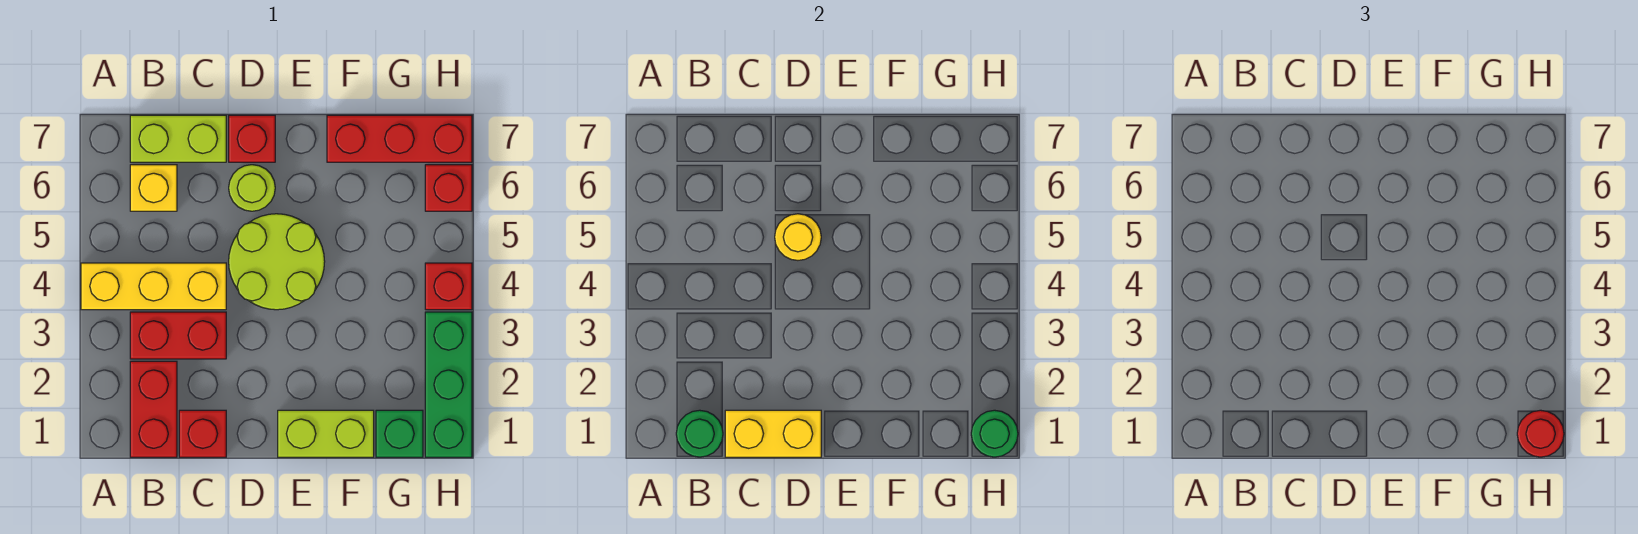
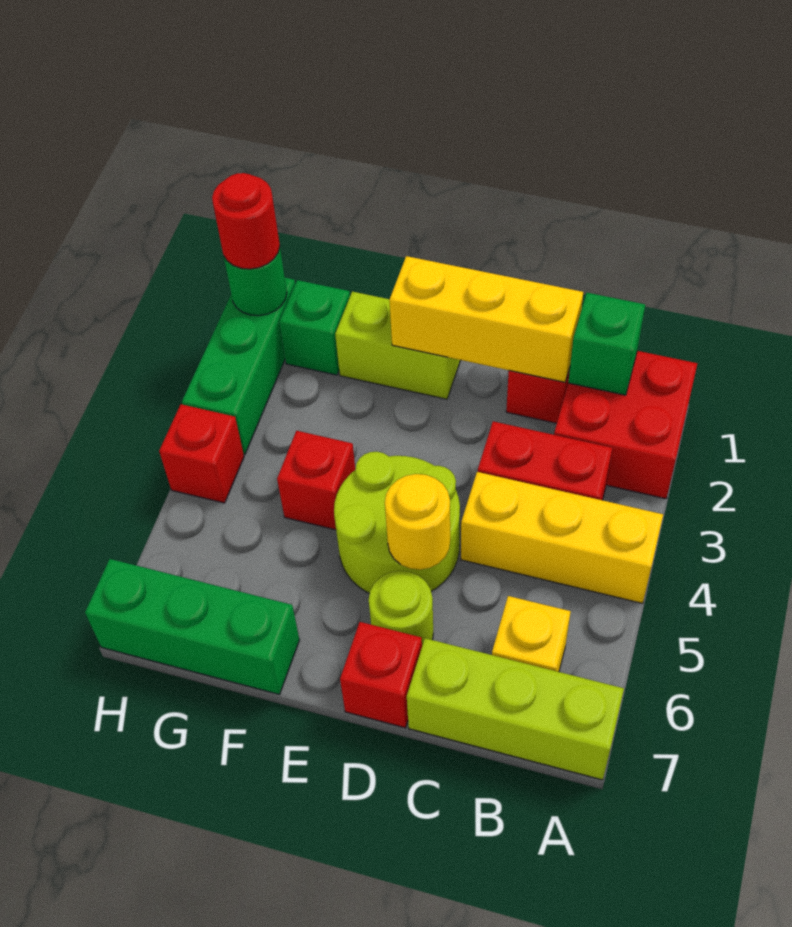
red brick B1:B2 level 1 -> red brick A1:B2 level 1
green round brick B1 level 2 -> green brick B1 level 2
lime brick B7:C7 level 1 -> lime brick A7:C7 level 1
yellow brick C1:D1 level 2 -> yellow brick C1:E1 level 2
red brick F7:H7 level 1 -> green brick F7:H7 level 1
red brick H6 level 1 -> red brick F4 level 1

